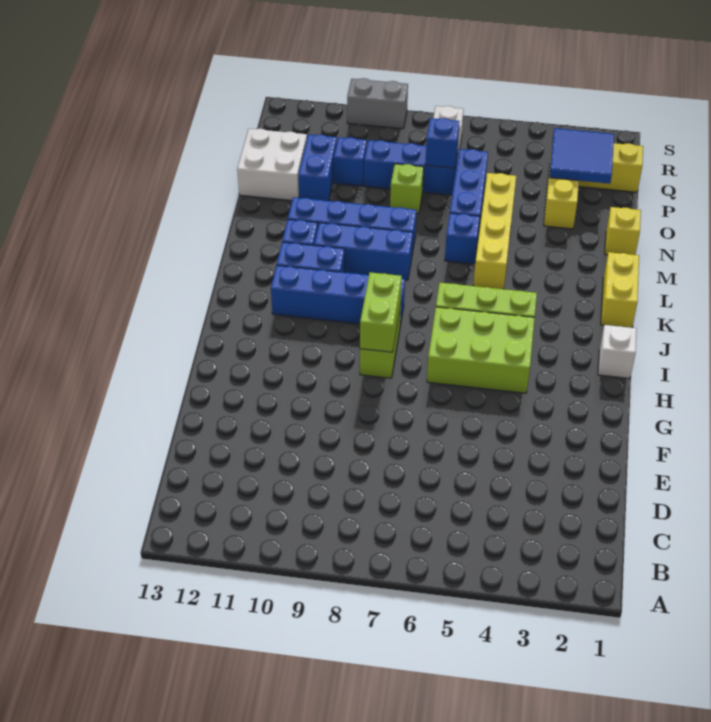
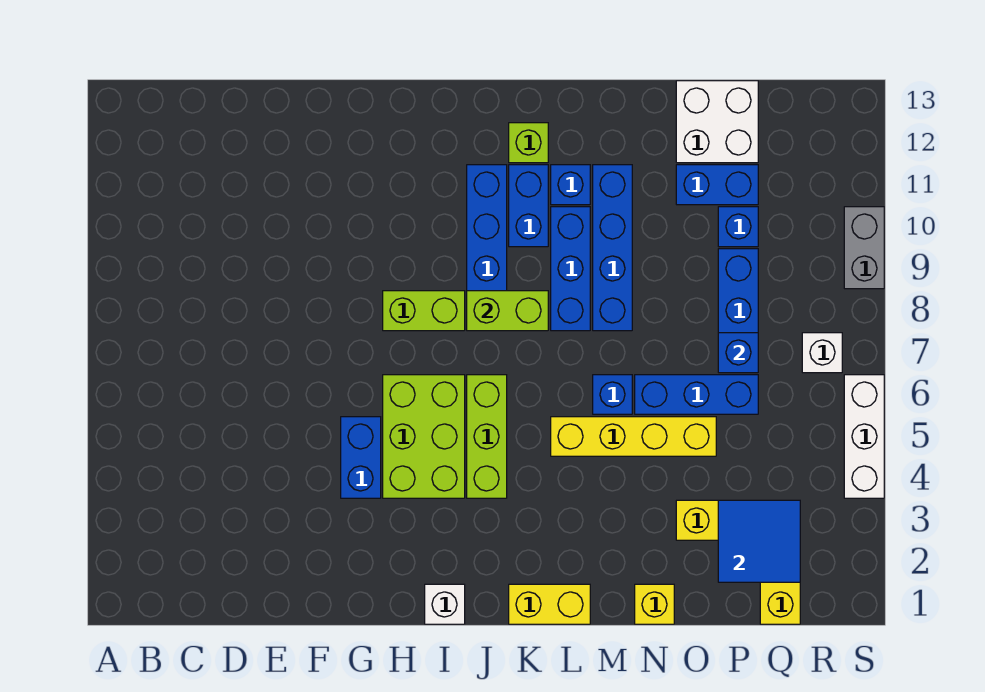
none -> blue brick G4:G5 level 1
lime brick H8:I8 level 2 -> lime brick J8:K8 level 2
lime brick O8 level 1 -> lime brick K12 level 1
none -> white brick S4:S6 level 1

